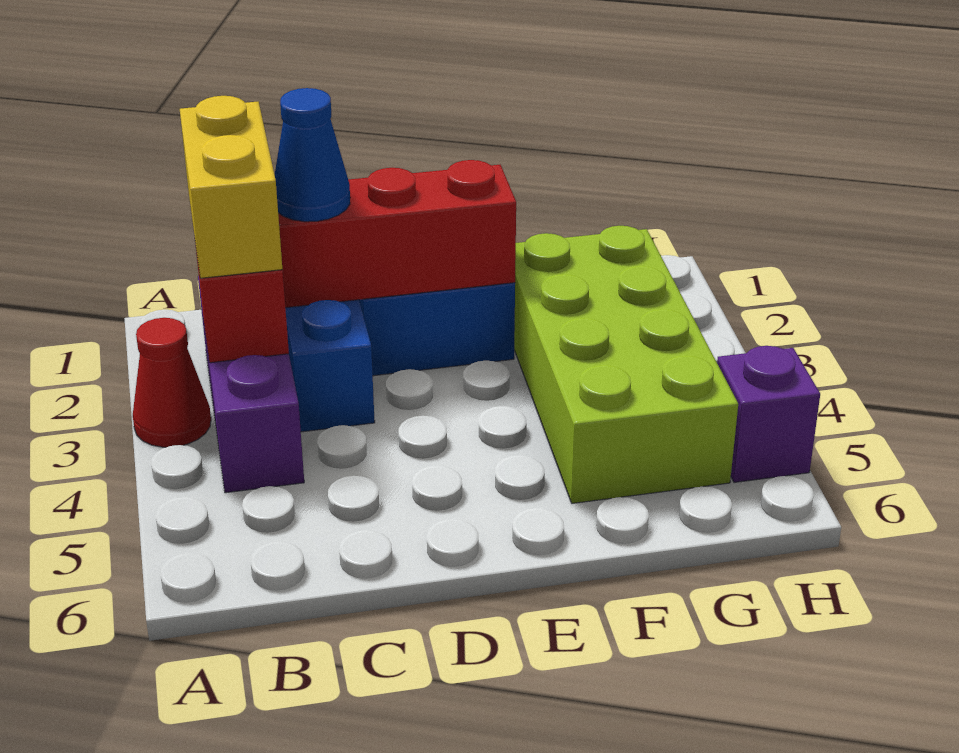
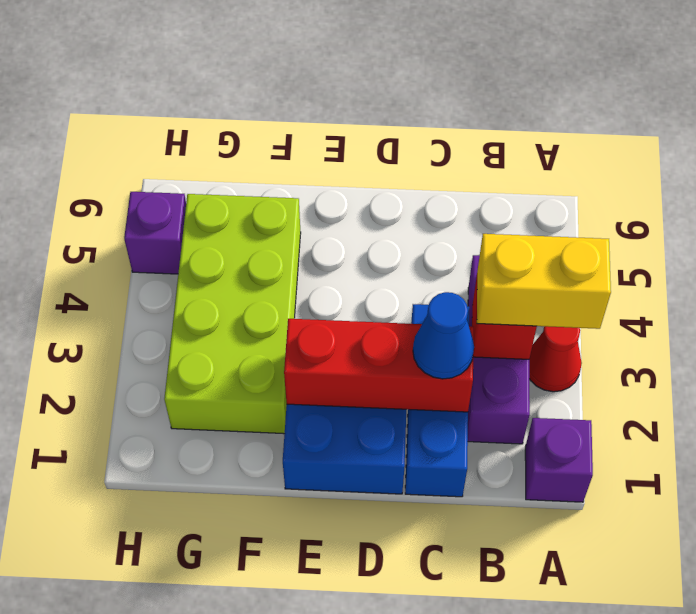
none -> purple brick A1 level 1
yellow brick B2:B3 level 3 -> yellow brick A3:B3 level 3

